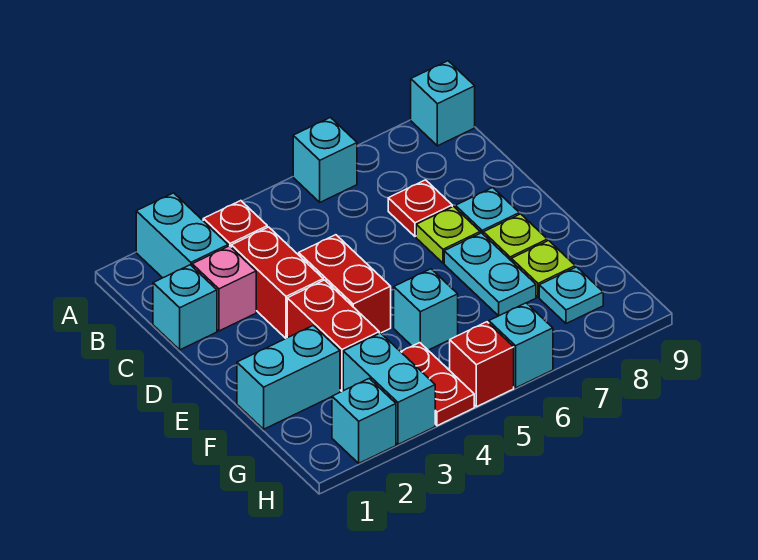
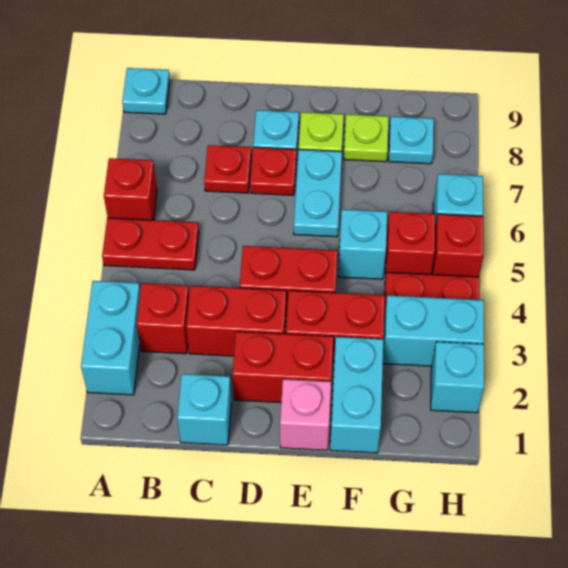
cyan brick A2:B2 level 1 -> cyan brick A2:A3 level 1
none -> red plate A5:B5 level 1
cyan brick A6 level 1 -> red brick A6 level 1
cyan brick A9 level 1 -> cyan plate A9 level 1
pink brick C2 level 1 -> pink brick E1 level 1
none -> red brick D2:E2 level 1
lime plate D7 level 1 -> red plate D7 level 1
cyan plate E7:F7 level 1 -> cyan plate E6:E7 level 1
none -> red brick G5 level 1

